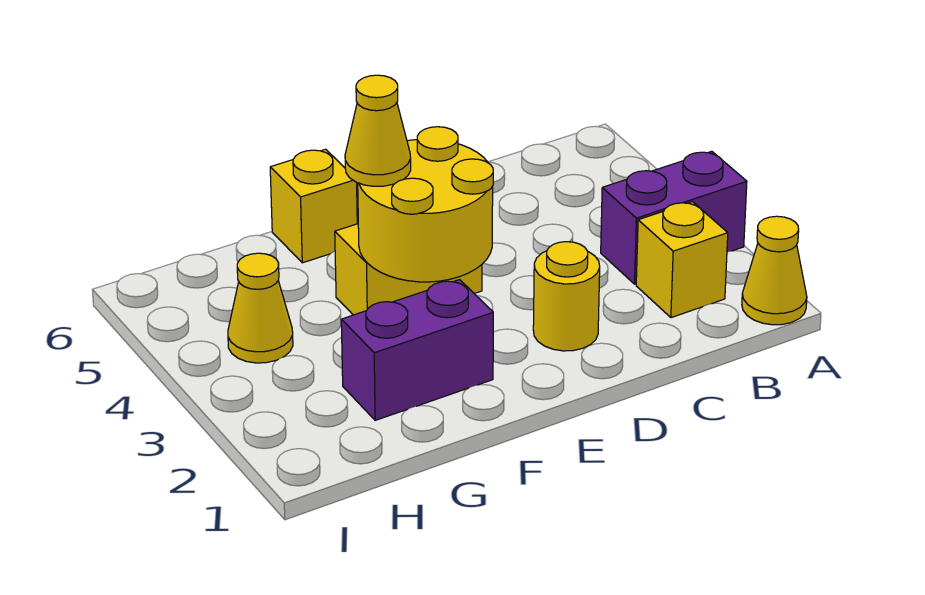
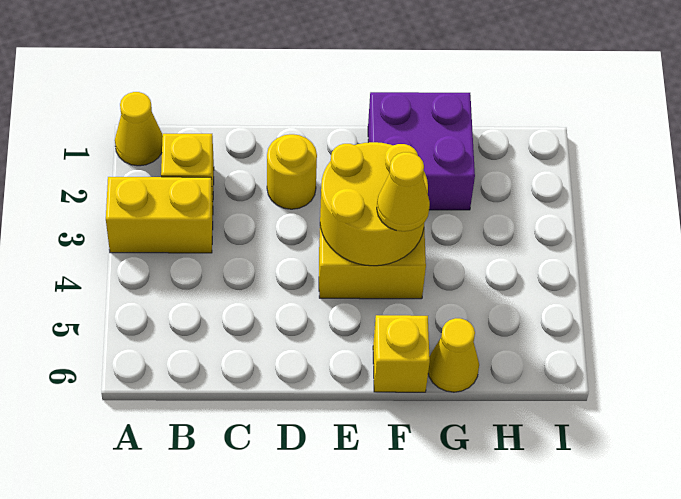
purple brick A3:B3 level 1 -> yellow brick A3:B3 level 1
purple brick F2:G2 level 1 -> purple brick F1:G2 level 1
yellow cone H4 level 1 -> yellow cone G6 level 1

